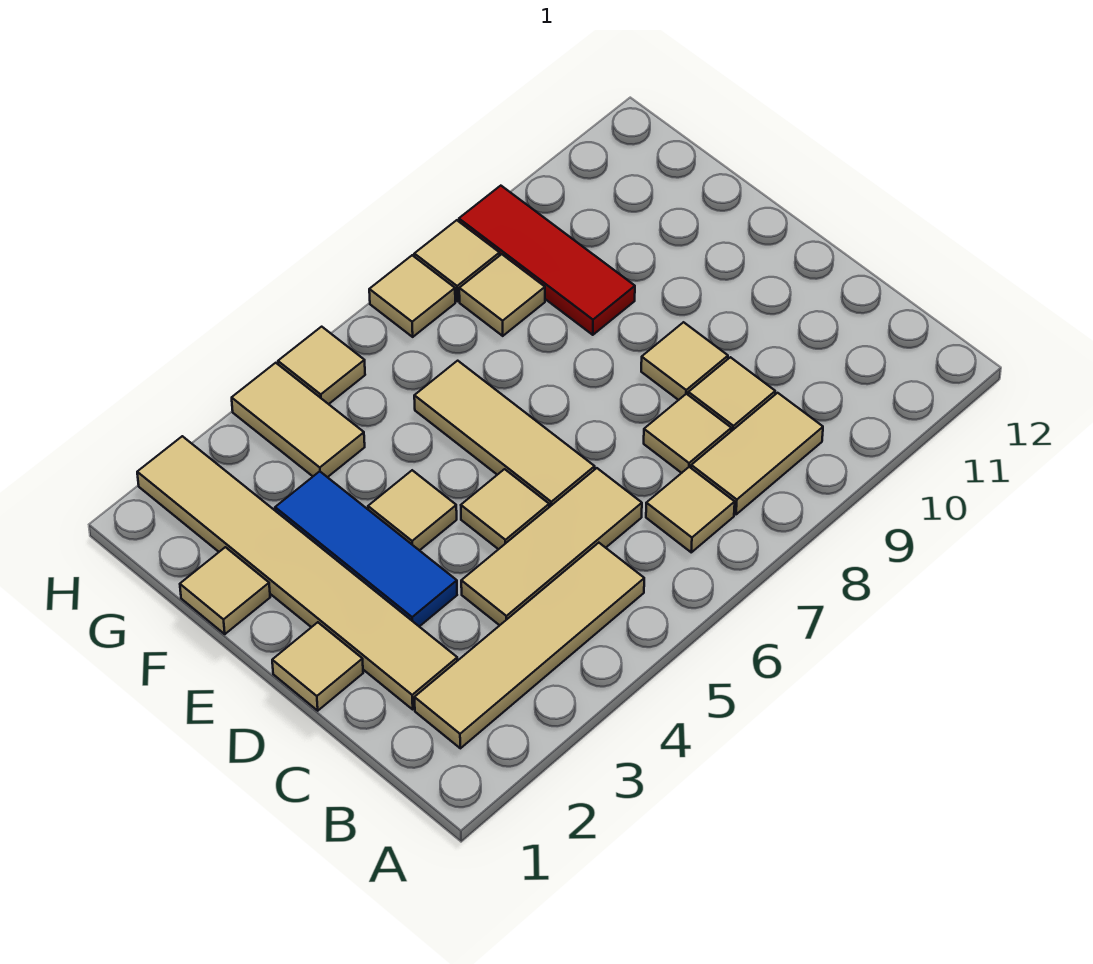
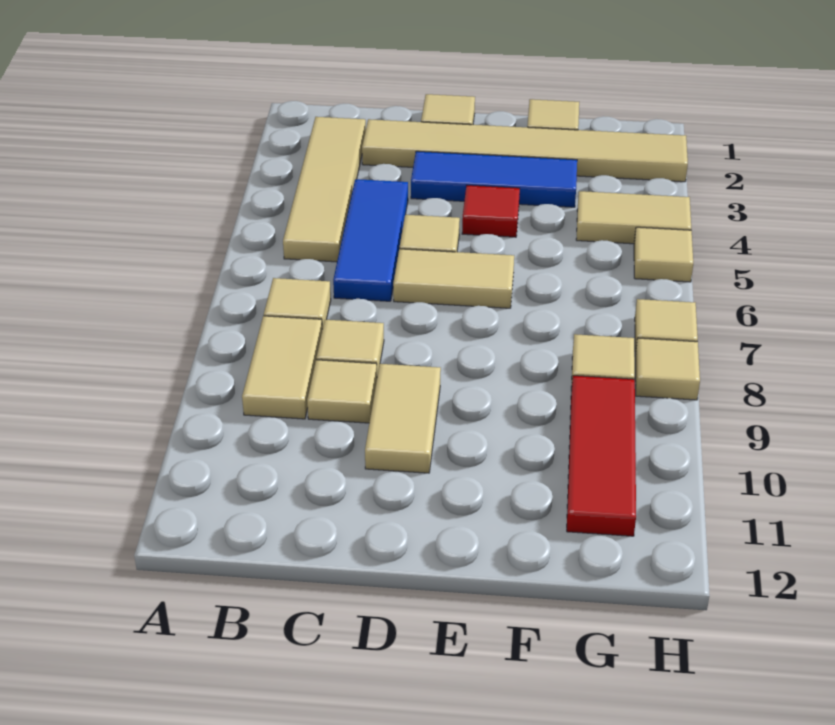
tan tile C4:C6 level 1 -> blue tile C4:C6 level 1
tan tile D6:F6 level 1 -> tan tile D6:E6 level 1
tan tile D9 level 1 -> tan tile D9:D10 level 1
tan tile E4 level 1 -> red tile E4 level 1
red tile F9:H9 level 1 -> red tile G9:G11 level 1

